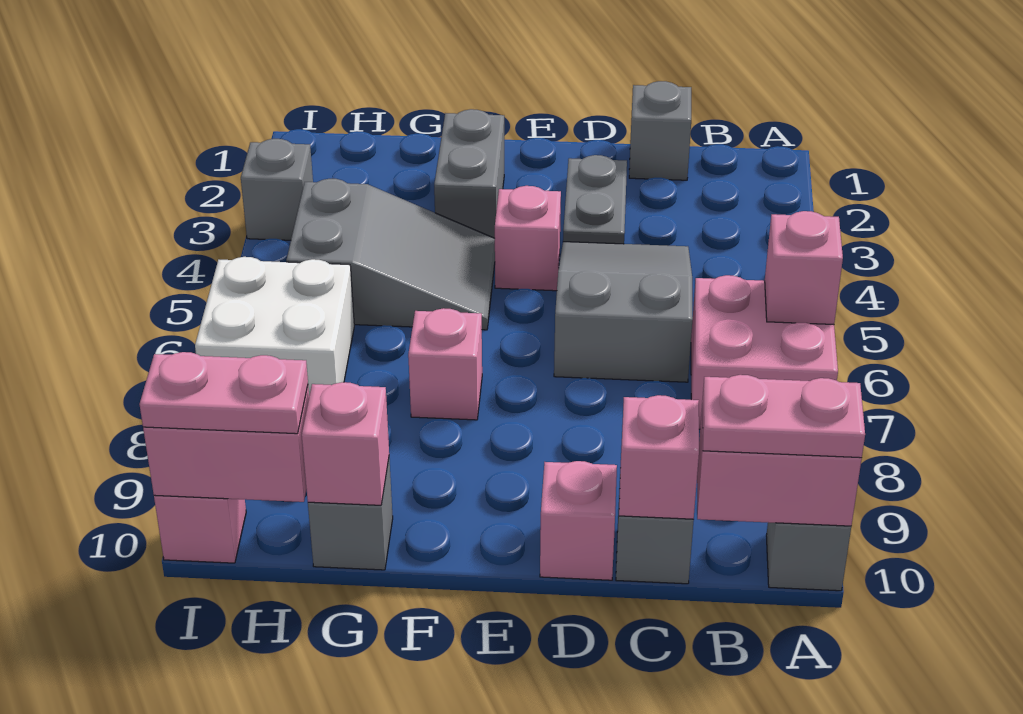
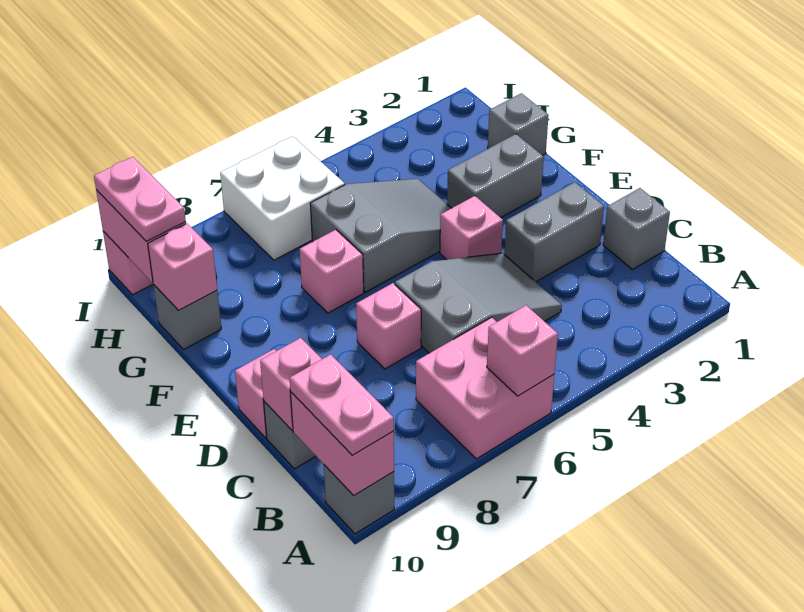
grey plate D2:D3 level 1 -> grey brick D2:D3 level 1
none -> pink brick D7 level 1
grey slope F4:H5 level 1 top H -> grey slope F4:G6 level 1 top 6
grey brick I3 level 1 -> grey brick G1 level 1

